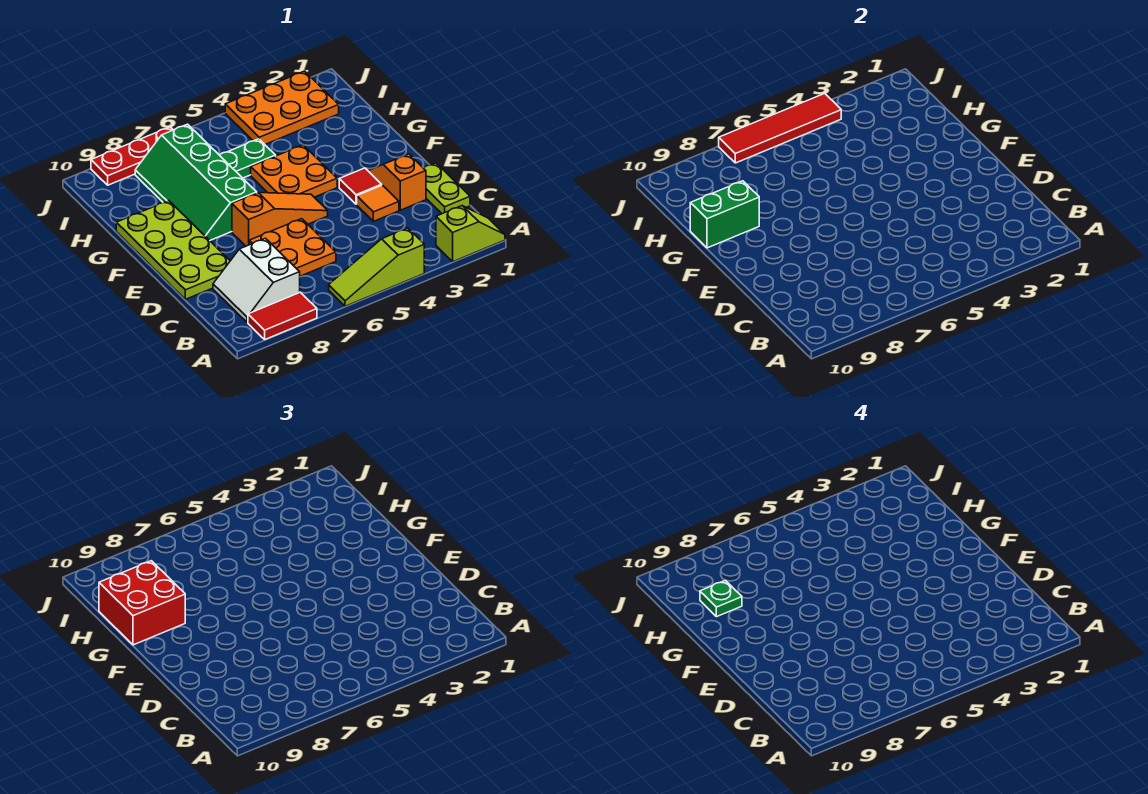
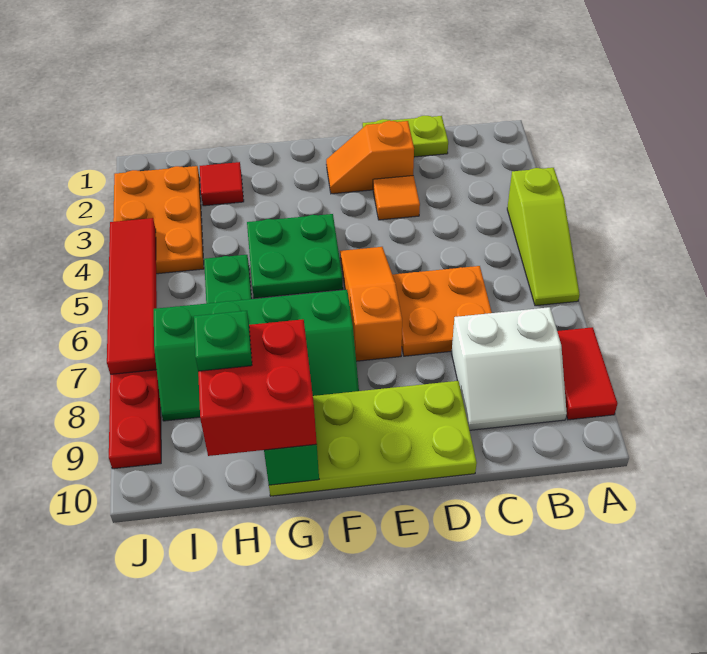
lime slope A1:A2 level 1 top 2 -> none
red tile E3 level 1 -> red tile H2 level 1
orange plate F4:G5 level 1 -> green plate F4:G5 level 1

